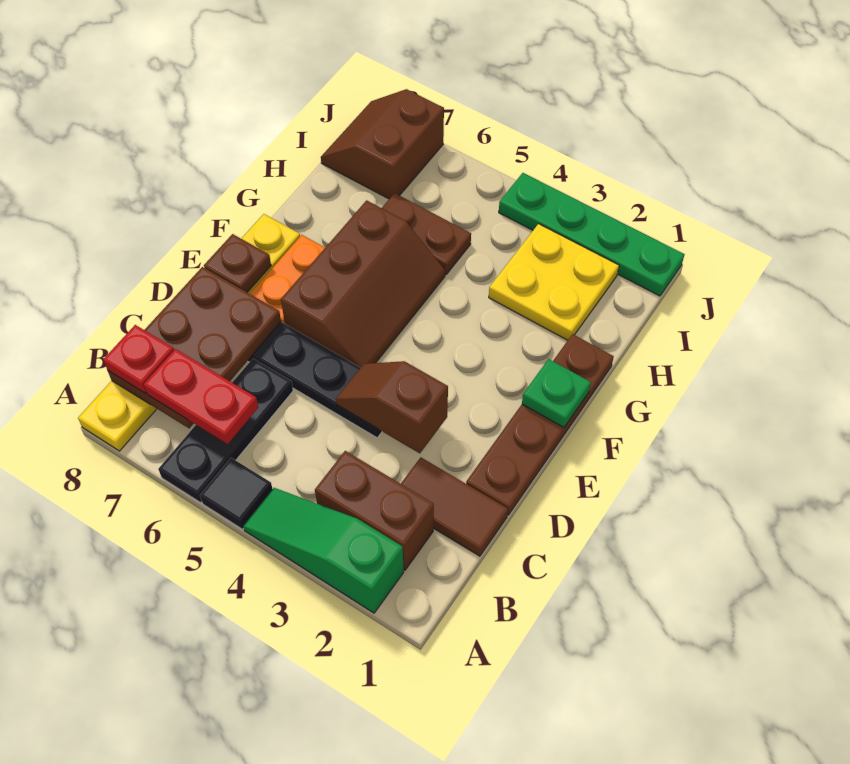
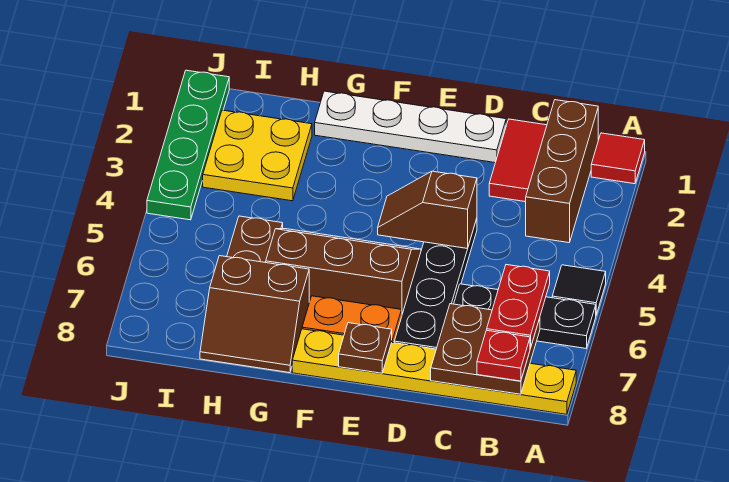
none -> red tile A1 level 1
green slope A2:A4 level 1 top 2 -> none
brown brick B2:B3 level 1 -> brown brick B1:B3 level 1
brown plate B7:D8 level 2 -> brown plate B7:C8 level 2
brown tile C1:C2 level 1 -> red tile C1:C2 level 1
brown plate D1:G1 level 1 -> white plate D1:G1 level 1
brown slope D3:D4 level 2 top 3 -> brown slope D4:E4 level 2 top D
green plate F1 level 2 -> none
brown slope I7:J8 level 1 top 7 -> brown slope G7:H8 level 1 top 7

